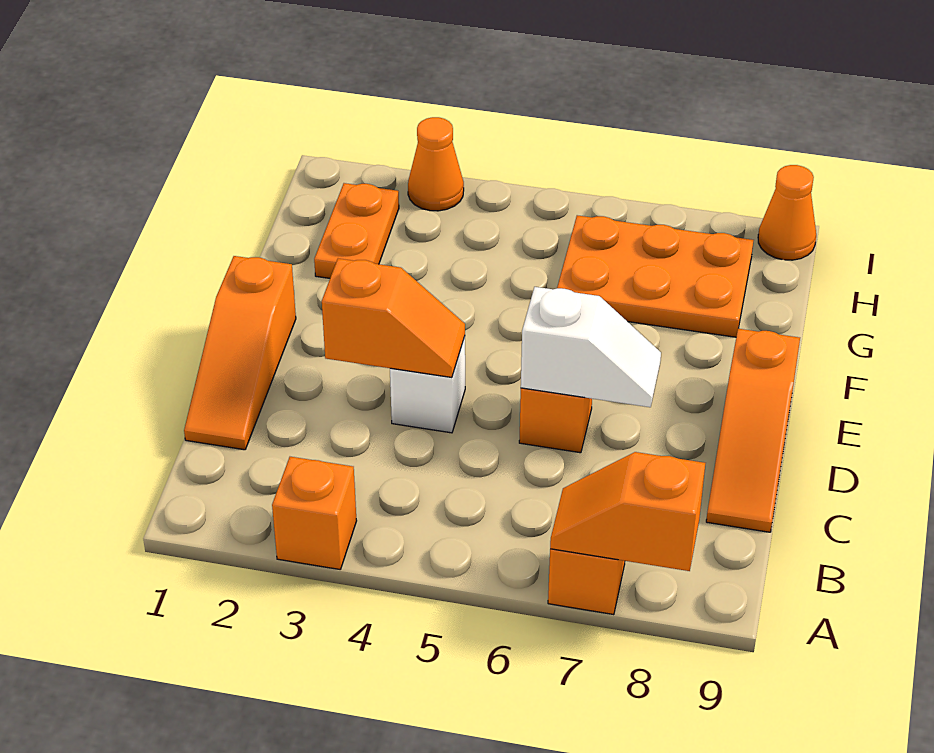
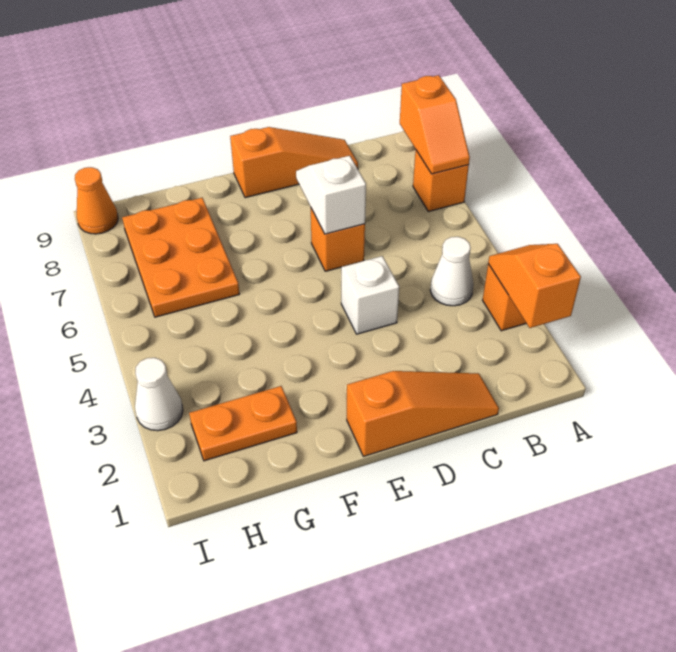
none -> white cone B4 level 1
orange slope D3:D4 level 2 top 3 -> orange slope A2:A3 level 2 top 2
orange cone I3 level 1 -> white cone I3 level 1

